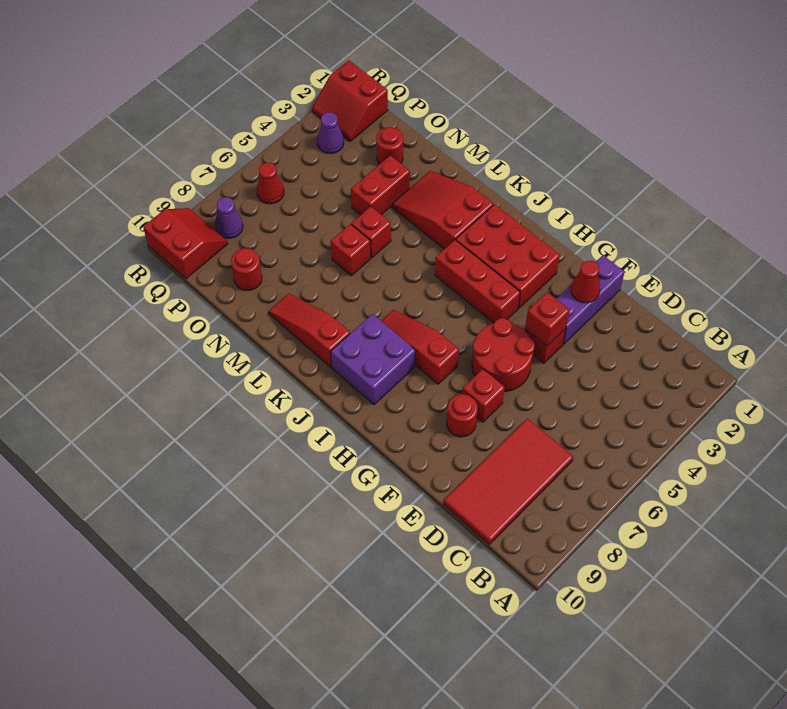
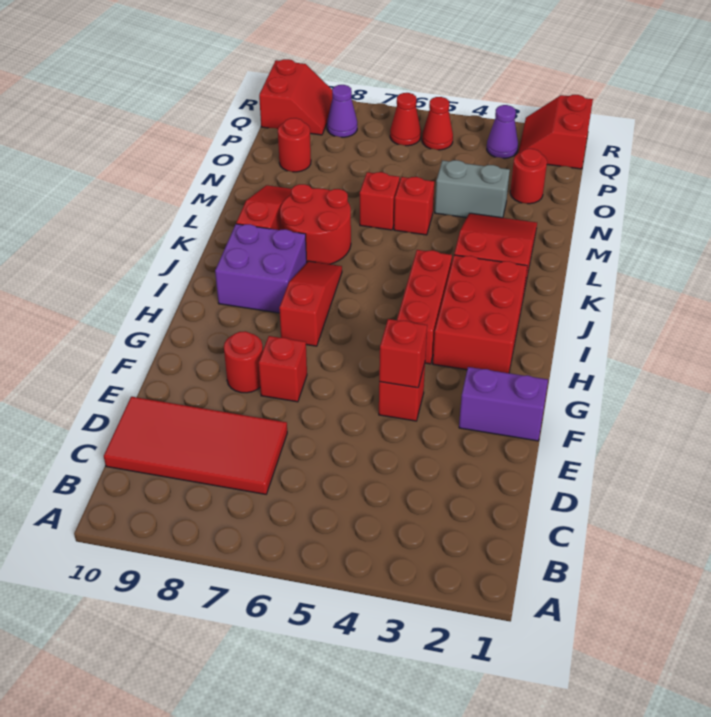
purple brick F1:F3 level 1 -> purple brick F1:F2 level 1
red cone F2 level 2 -> red cone Q5 level 1
red round brick F5:G6 level 1 -> red round brick K7:L8 level 1
red brick N3:N4 level 1 -> grey brick N3:N4 level 1

